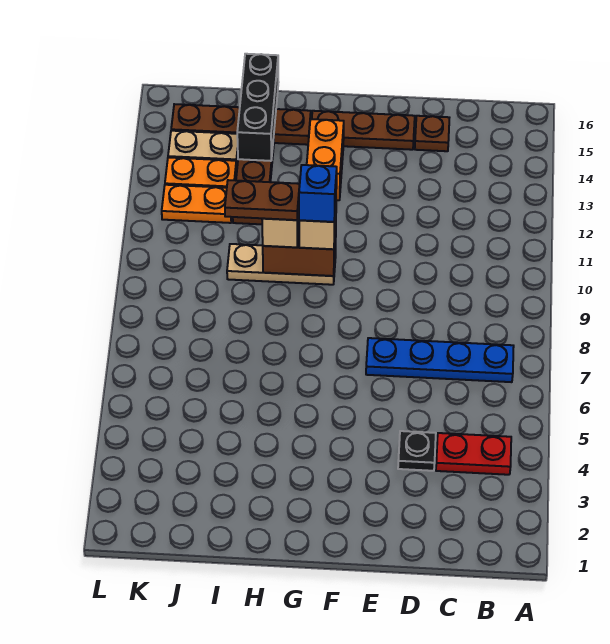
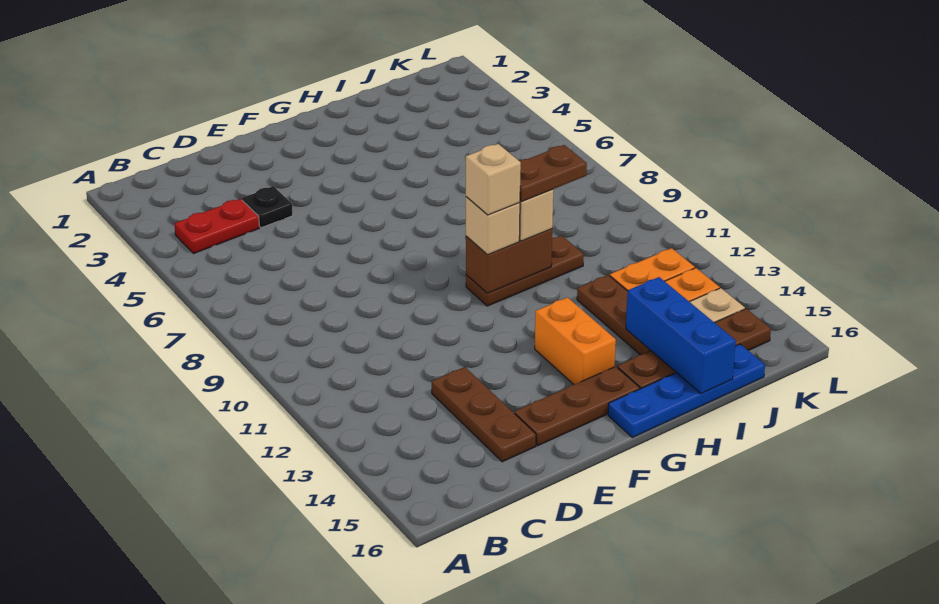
blue plate B7:E7 level 1 -> blue plate G16:J16 level 1
brown plate D15 level 1 -> brown plate D13:D15 level 1
tan plate G10:I10 level 1 -> brown plate G10:I10 level 1
blue brick G10 level 4 -> tan brick G10 level 4
black brick I14:I16 level 2 -> blue brick I14:I16 level 2

